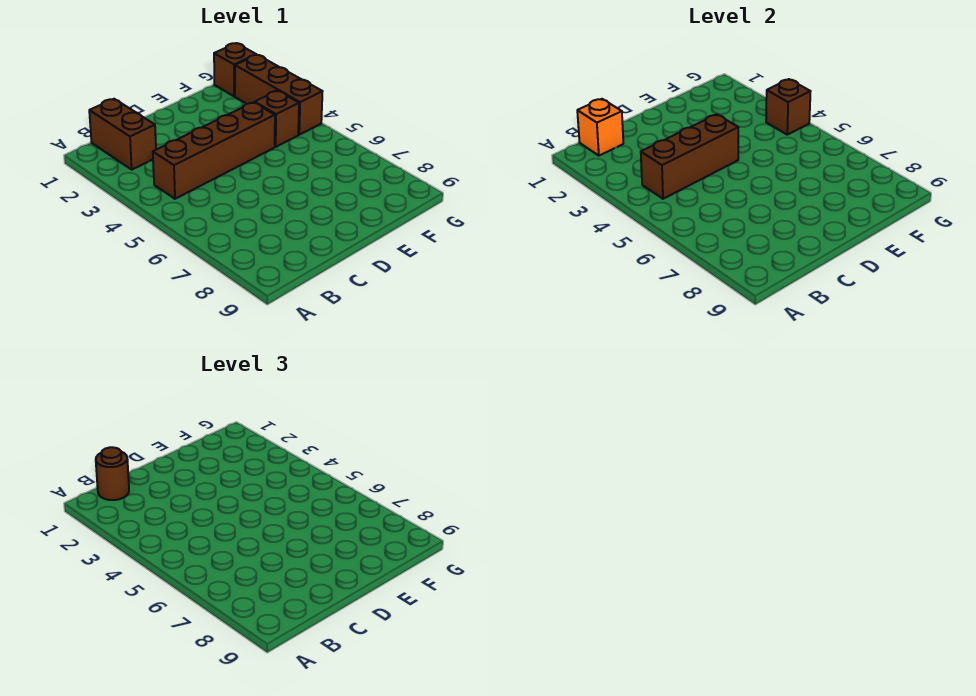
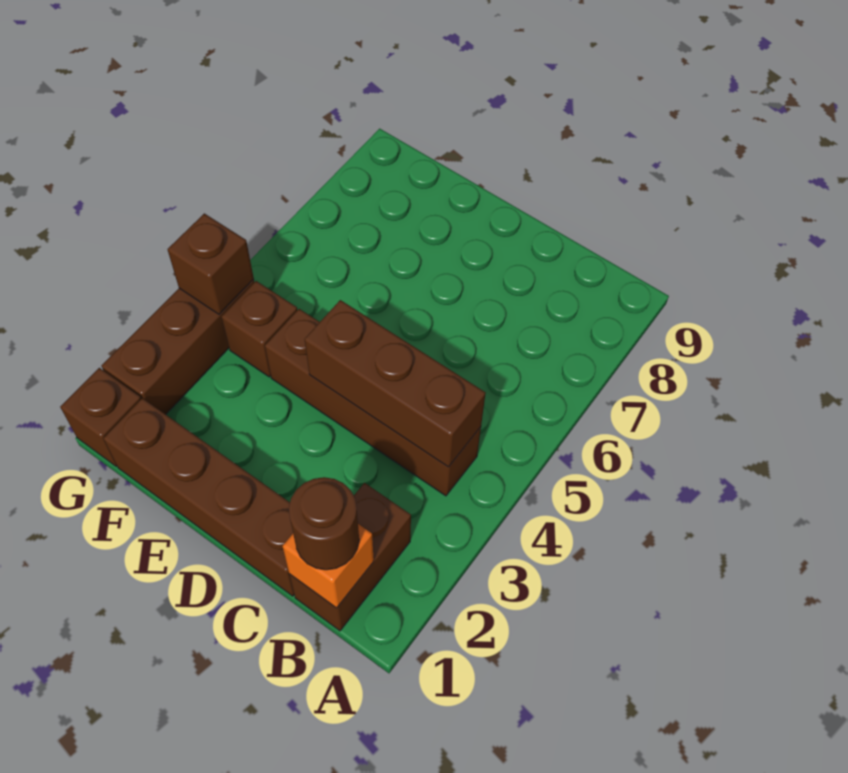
none -> brown brick C1:F1 level 1

